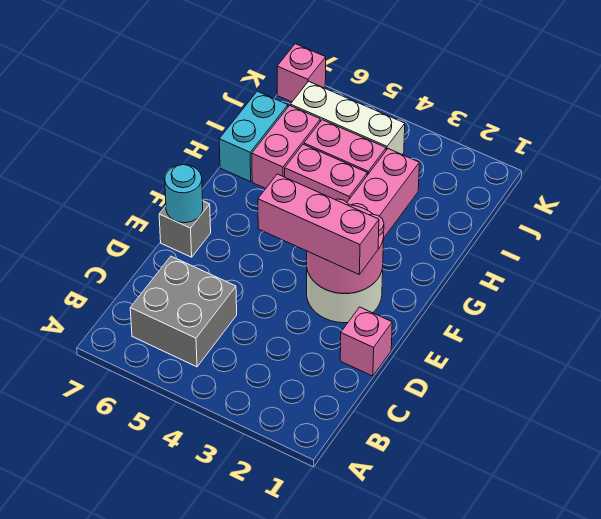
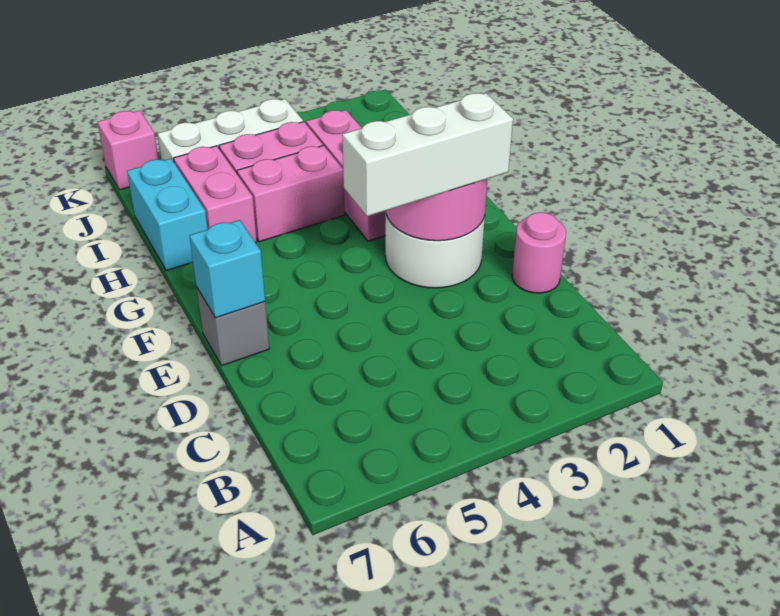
grey brick B5:C6 level 1 -> none
pink brick D1 level 1 -> pink round brick D1 level 1
pink brick E2:E4 level 3 -> white brick E2:E4 level 3
cyan round brick E7 level 2 -> cyan brick E7 level 2

